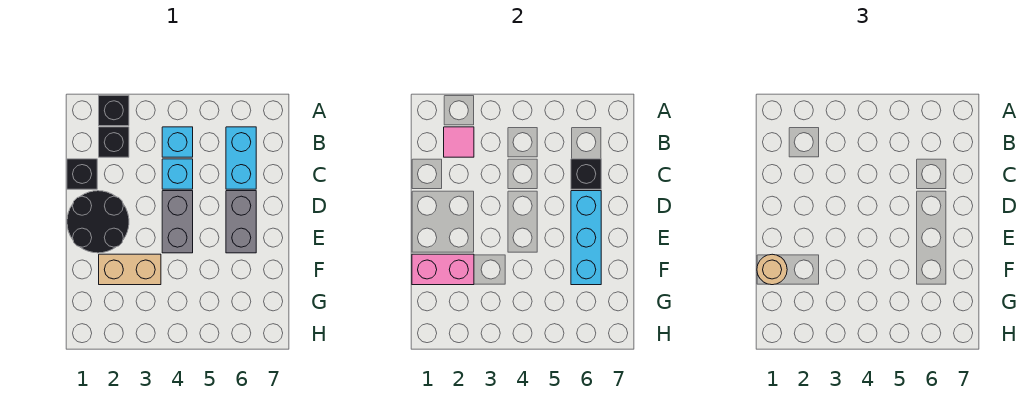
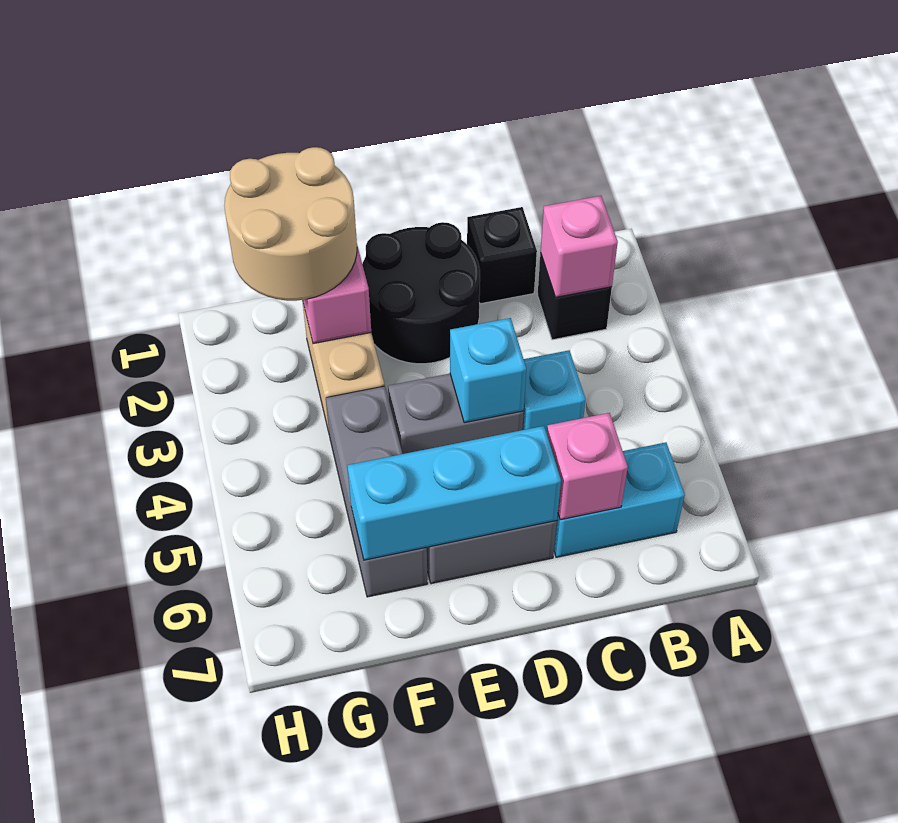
black brick A2 level 1 -> none
pink tile B2 level 2 -> pink brick B2 level 2
cyan brick B4 level 1 -> cyan brick D4 level 2
black brick C6 level 2 -> pink brick C6 level 2
tan round brick F1 level 3 -> tan round brick F1:G2 level 3
none -> grey brick F4:F6 level 1

